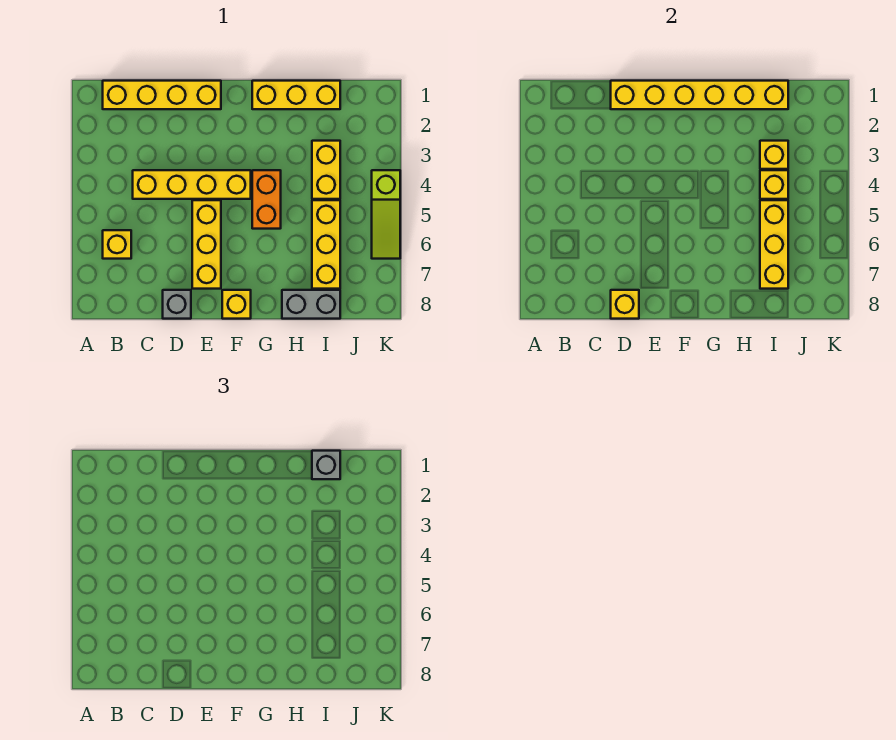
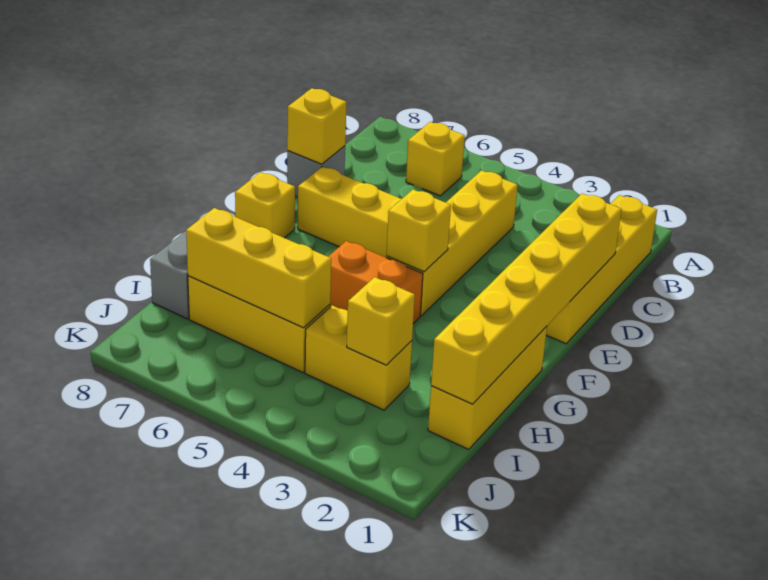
grey brick I1 level 3 -> none
yellow brick I4 level 2 -> yellow brick F4 level 2
lime slope K4:K6 level 1 top 4 -> none

